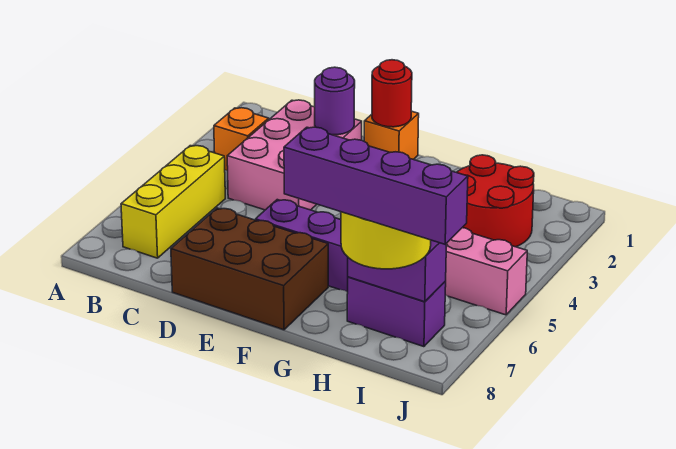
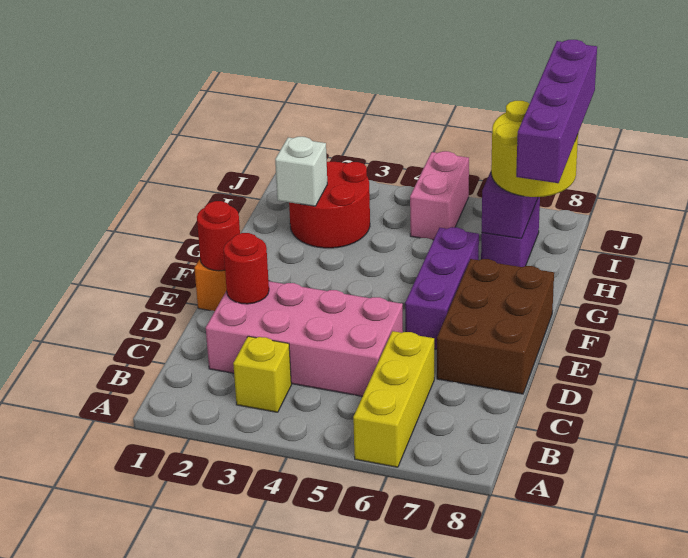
orange brick B3 level 1 -> yellow brick B3 level 1
yellow brick B5:B7 level 1 -> yellow brick A6:C6 level 1
pink brick C2:D4 level 1 -> pink brick C2:D5 level 1
purple round brick D2 level 2 -> red round brick D2 level 2
none -> white brick H2 level 2

